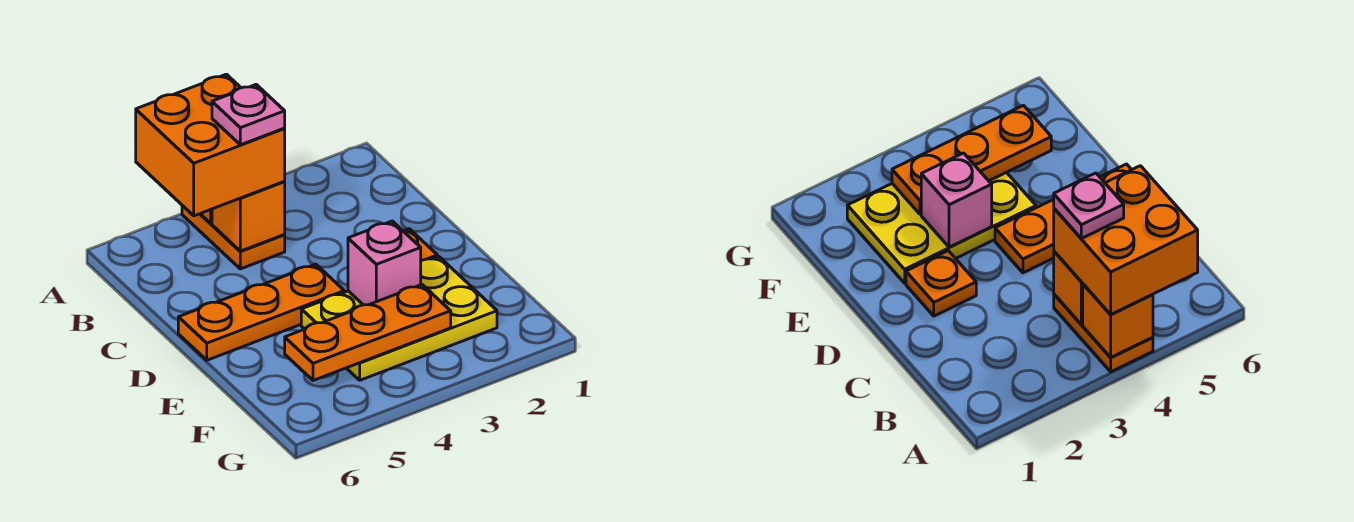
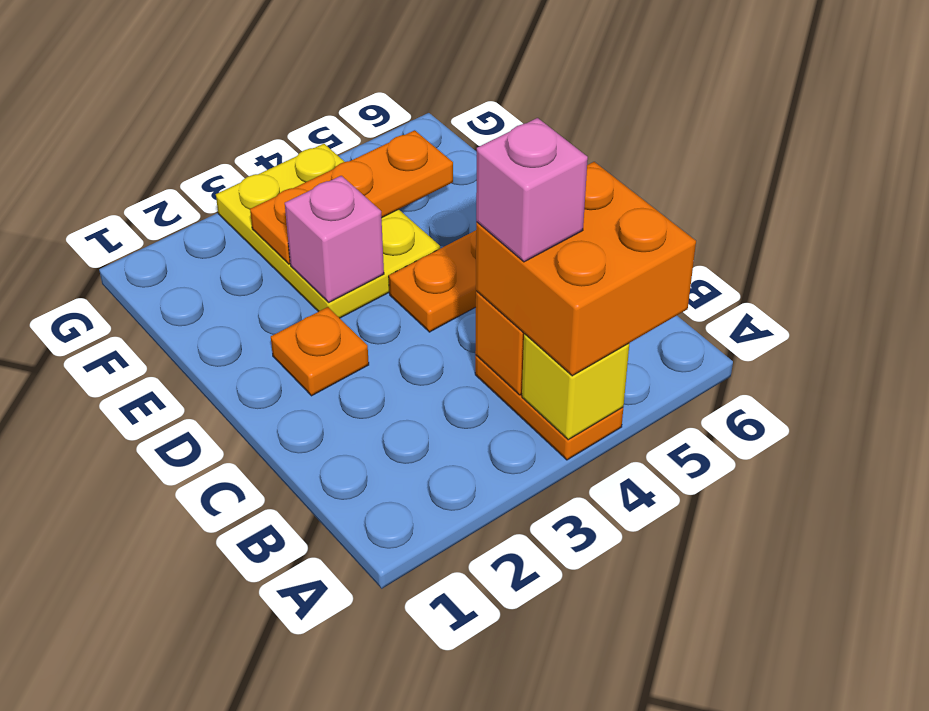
orange brick A4 level 2 -> yellow brick A4 level 2
pink plate B4 level 4 -> pink brick B4 level 4
yellow plate E2:F4 level 1 -> yellow plate E3:G4 level 1

